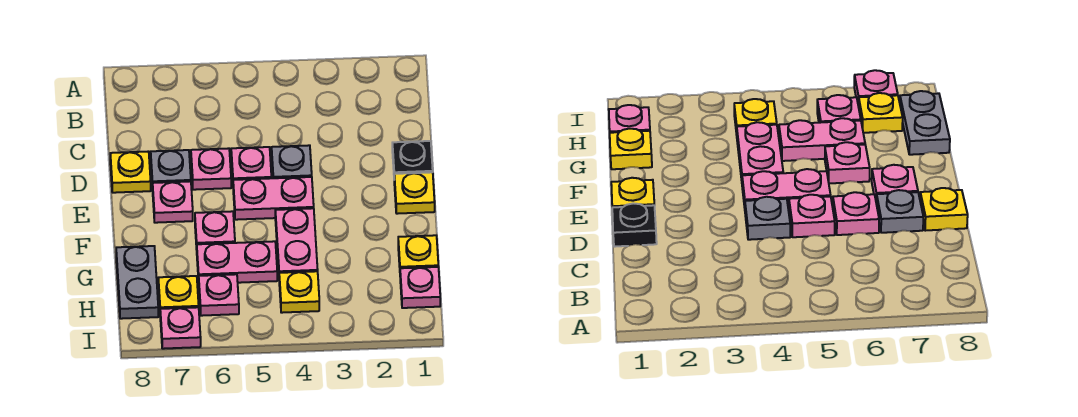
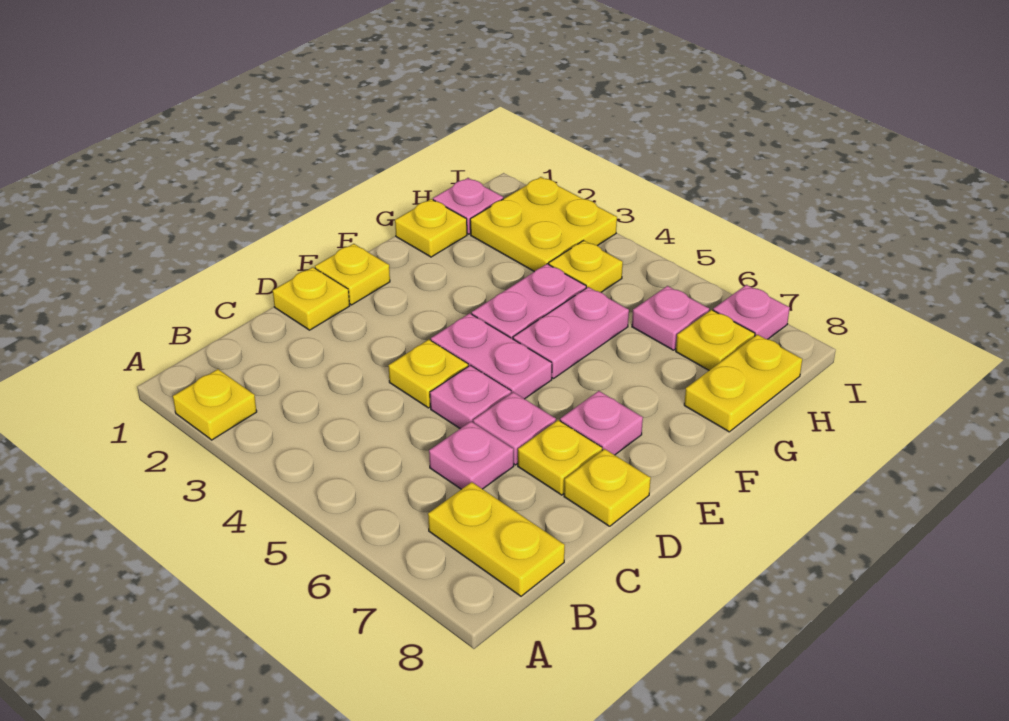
none -> yellow plate A2 level 1
none -> yellow plate B7:B8 level 1
black plate D1 level 1 -> yellow plate D1 level 1
grey plate D4 level 1 -> yellow plate D4 level 1
grey plate D7 level 1 -> yellow plate D7 level 1
pink plate F6 level 1 -> pink plate C6 level 1
pink plate G5:G6 level 1 -> pink plate F5:G5 level 1
grey plate G8:H8 level 1 -> yellow plate G8:H8 level 1
none -> yellow plate H2:I3 level 1

